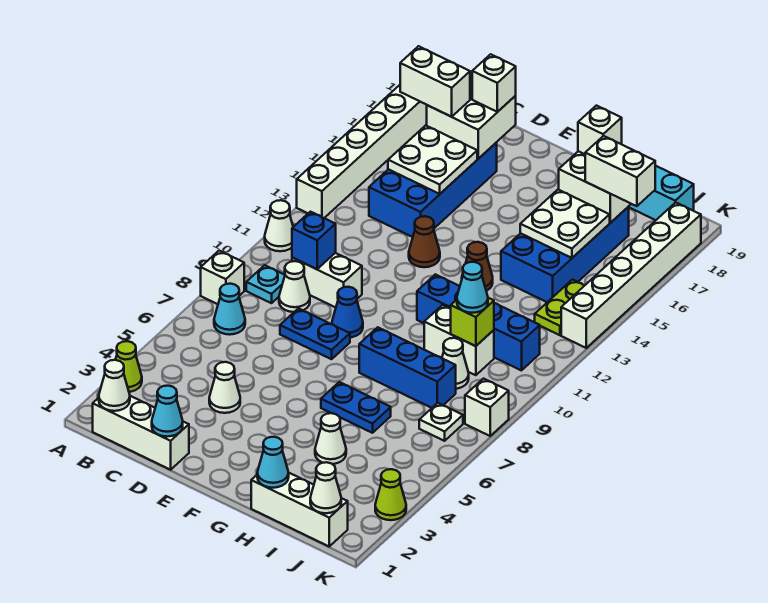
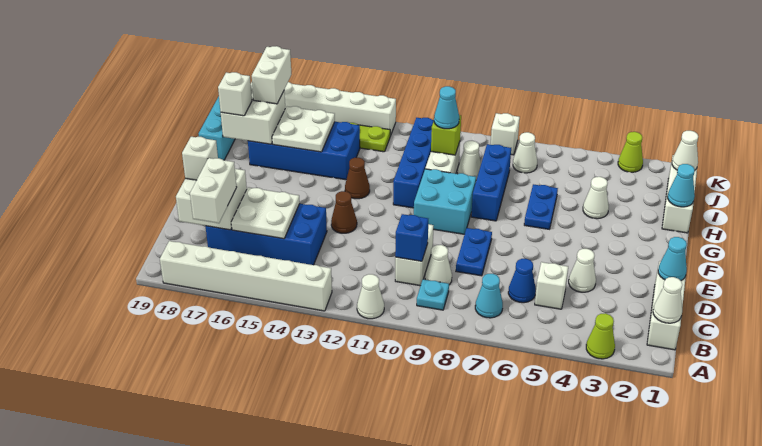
white brick A8 level 1 -> white brick C5 level 1
blue cone E9 level 1 -> blue cone C6 level 1
none -> cyan brick F9:G10 level 1
white plate J7 level 1 -> white cone J7 level 1

